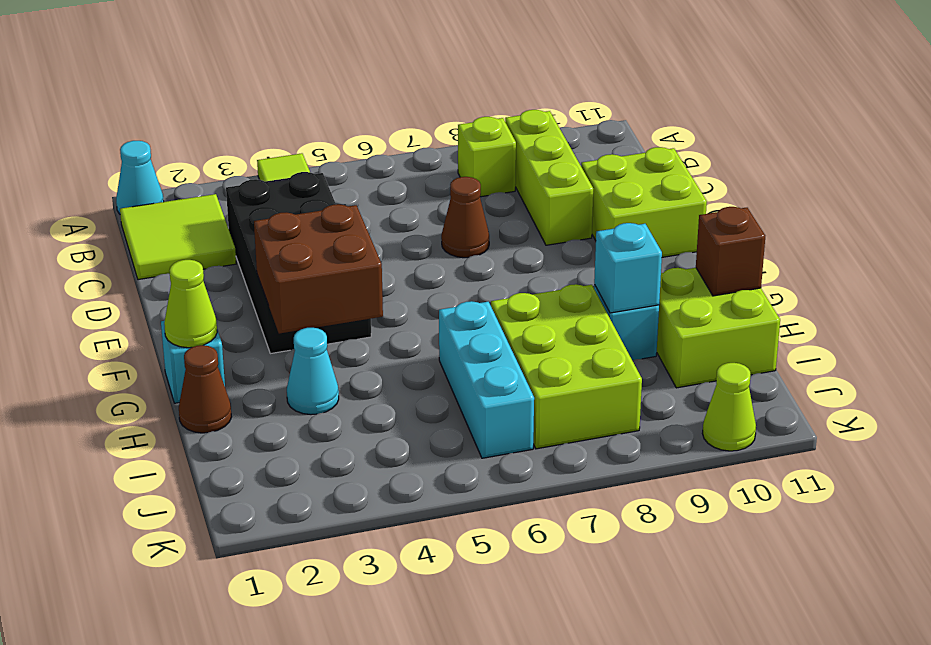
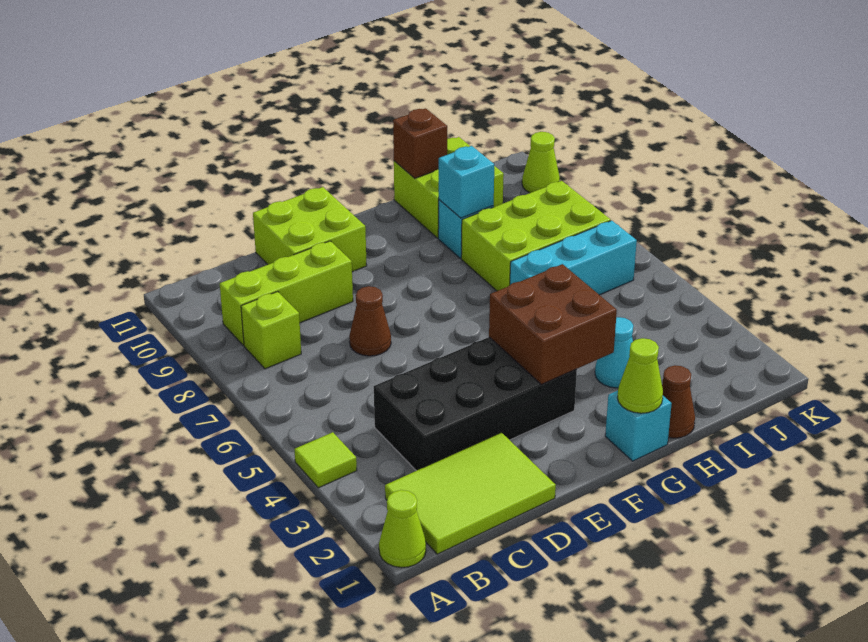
cyan cone A1 level 1 -> lime cone A1 level 1
lime tile B1:C2 level 1 -> lime tile B1:D2 level 1

